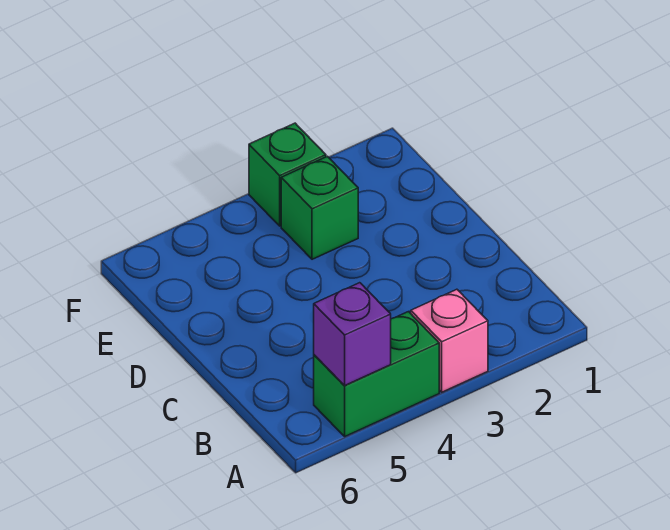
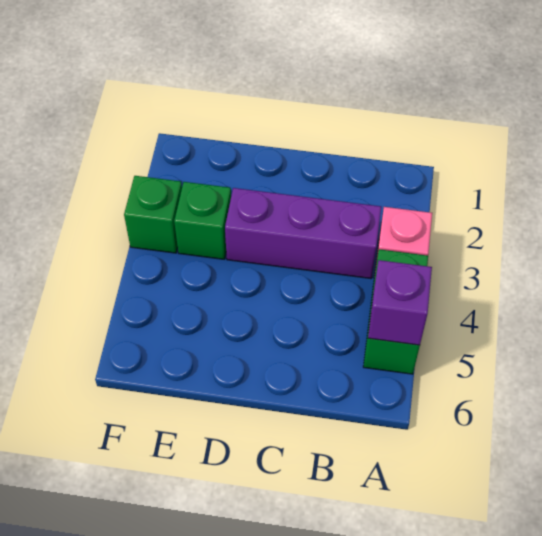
none -> purple brick B3:D3 level 1

